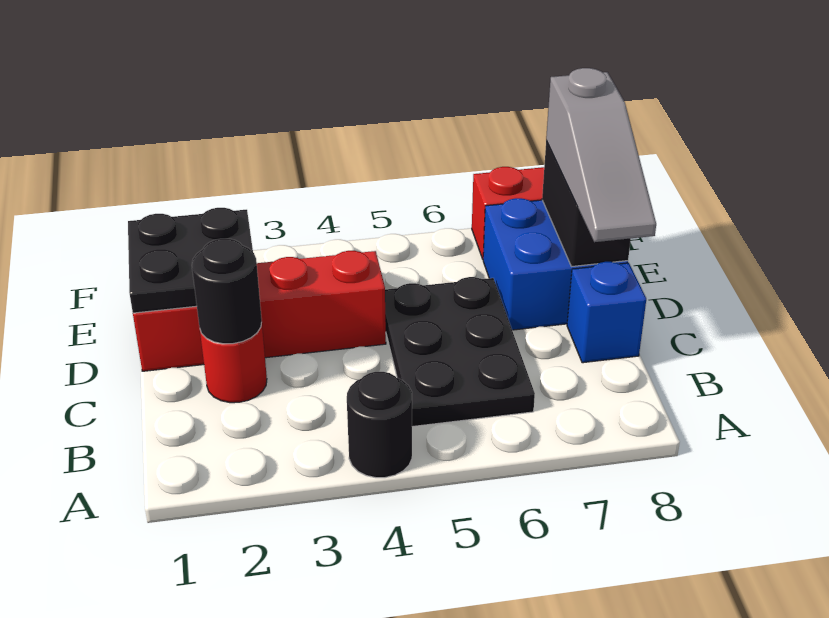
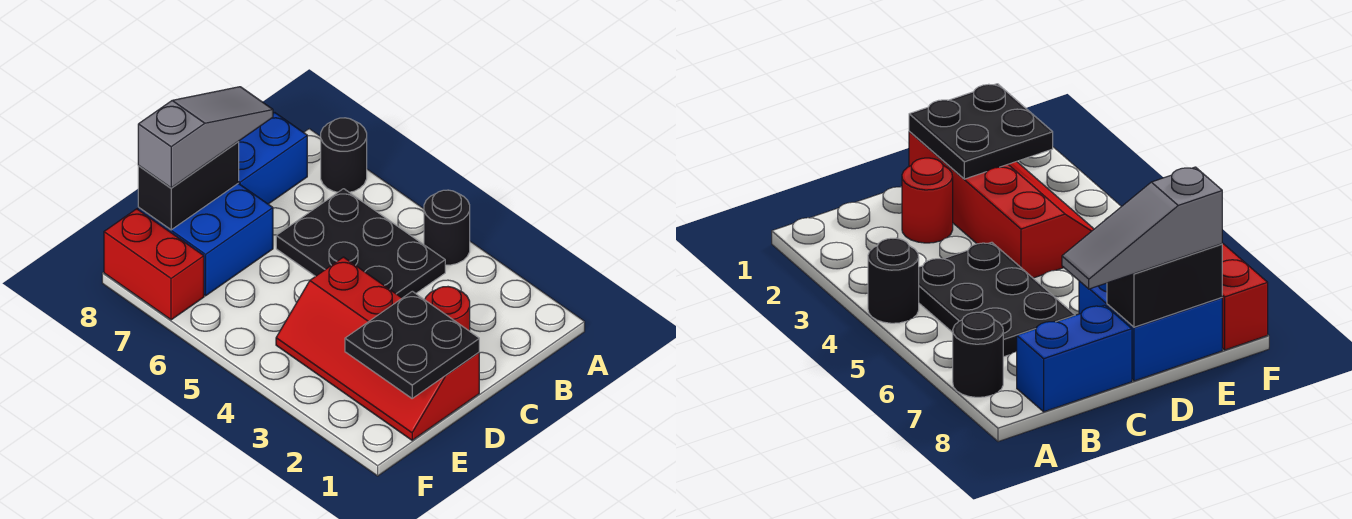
black plate B5:D6 level 1 -> black plate B4:C6 level 1
black round brick C2 level 2 -> black round brick A7 level 1
blue brick C8 level 1 -> blue brick B8:C8 level 1

